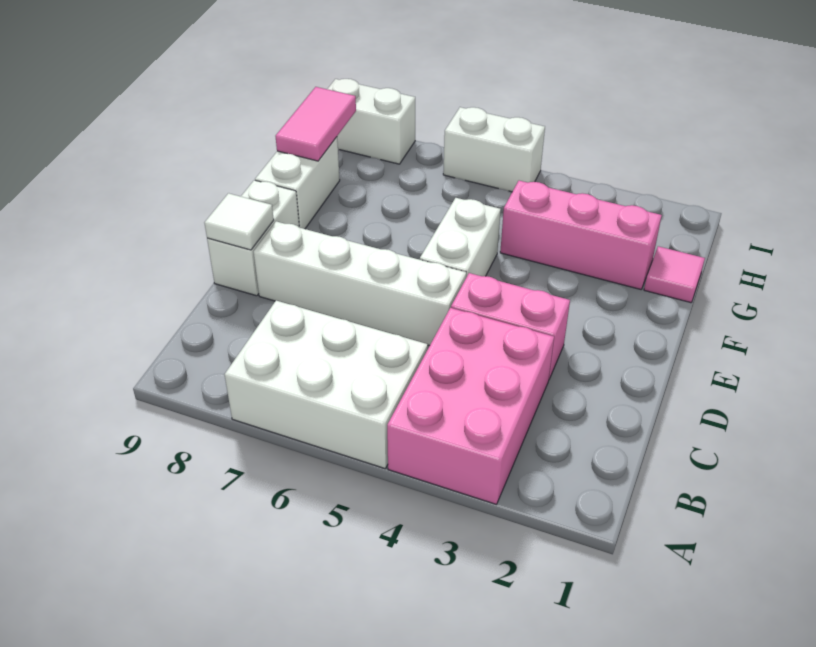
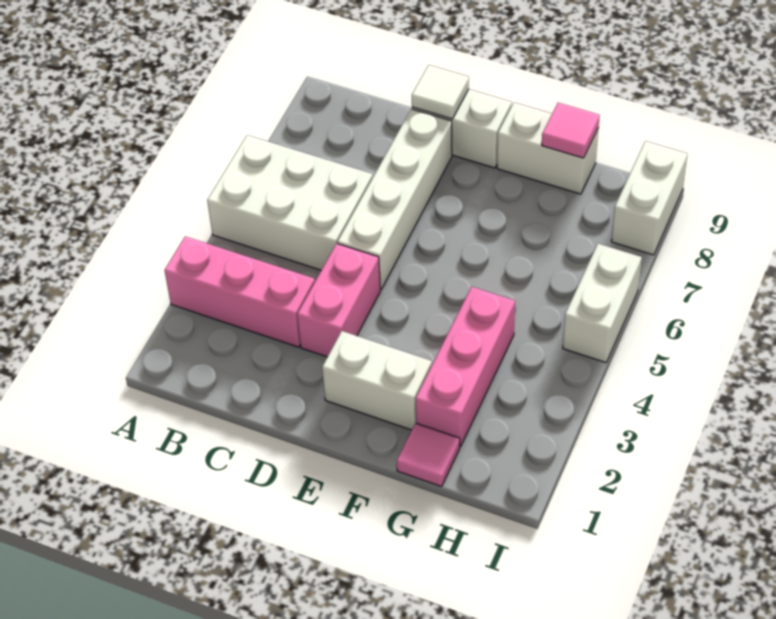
pink brick A3:C4 level 1 -> pink brick A3:C3 level 1
white brick A5:B7 level 1 -> white brick A5:C6 level 1
white brick E5:F5 level 1 -> white brick E2:F2 level 1
pink tile G9:H9 level 2 -> pink tile G9 level 2

